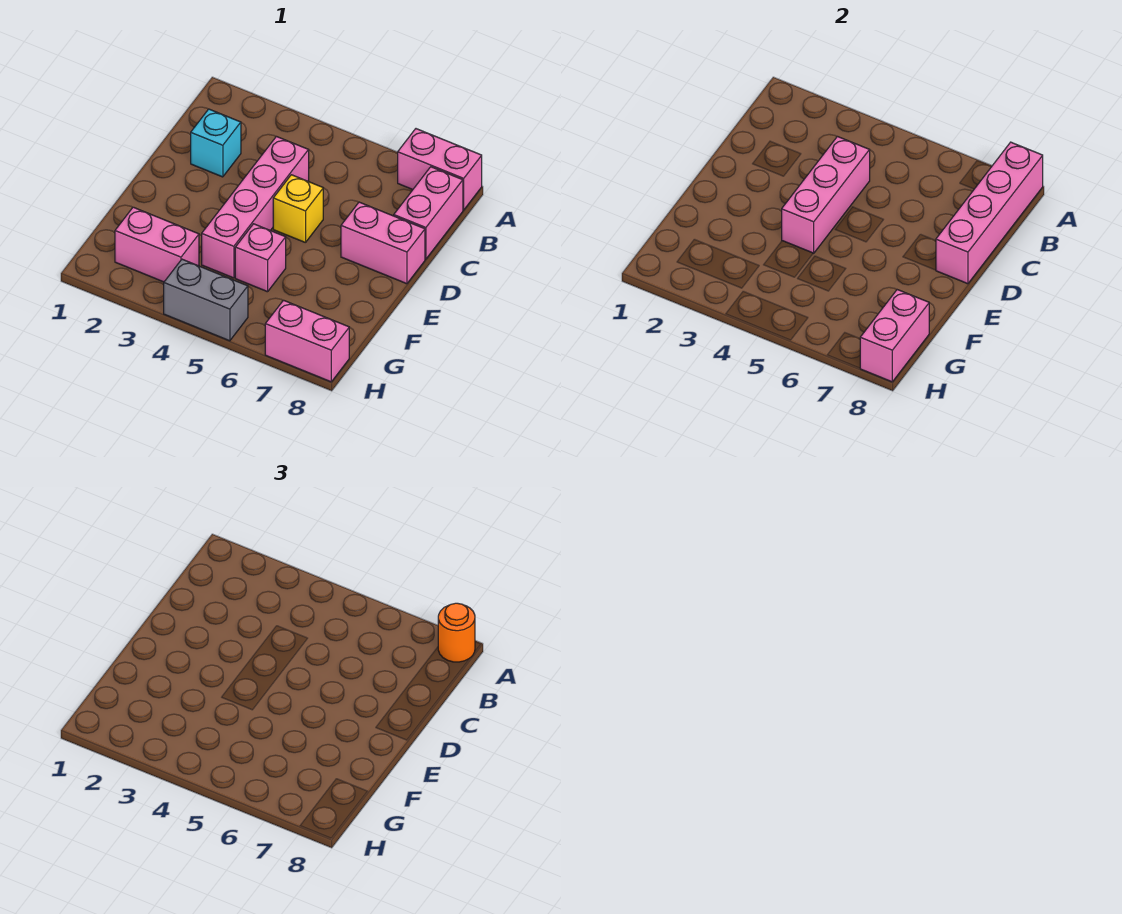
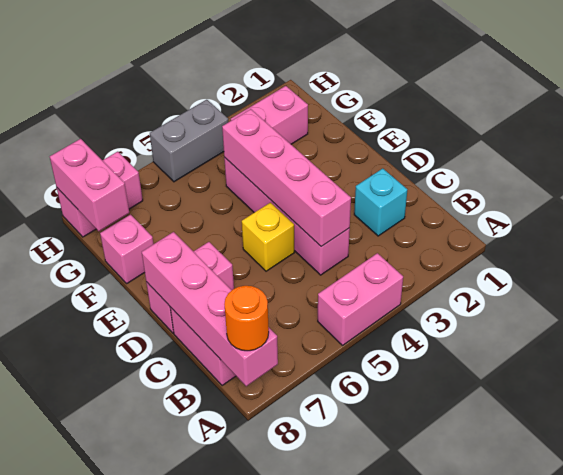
pink brick A7:A8 level 1 -> pink brick A4:A5 level 1
pink brick C4:E4 level 2 -> pink brick C4:F4 level 2
pink brick F5 level 1 -> pink brick F8 level 1

